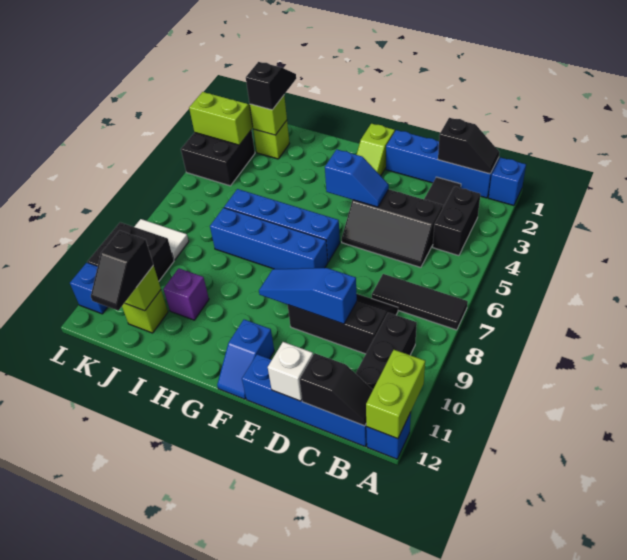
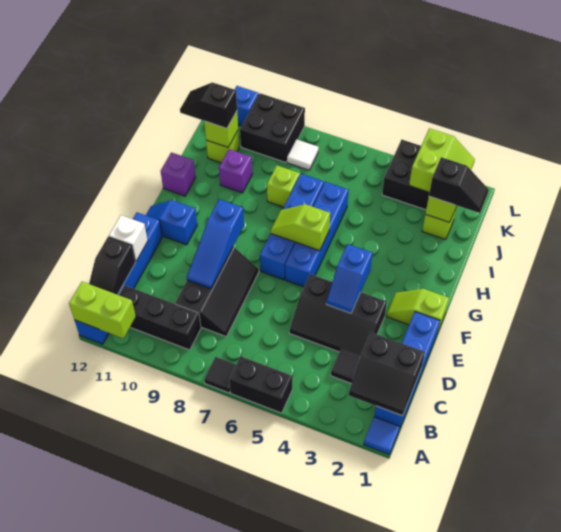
blue brick A1 level 1 -> blue tile A1 level 1
black tile A7:C7 level 1 -> black tile A7 level 1
black slope B1:C1 level 2 top C -> black slope B1:C2 level 2 top C
black brick B3:B4 level 1 -> black brick A5:A6 level 1
black slope C4:E5 level 1 top 4 -> black slope D3:E5 level 1 top E
blue slope D9:F9 level 2 top D -> blue slope D9:F9 level 2 top F
none -> lime slope G6:G7 level 2 top 6
none -> purple brick H12 level 1
none -> lime brick I8 level 1
white tile K8:L8 level 1 -> white tile K8 level 1

